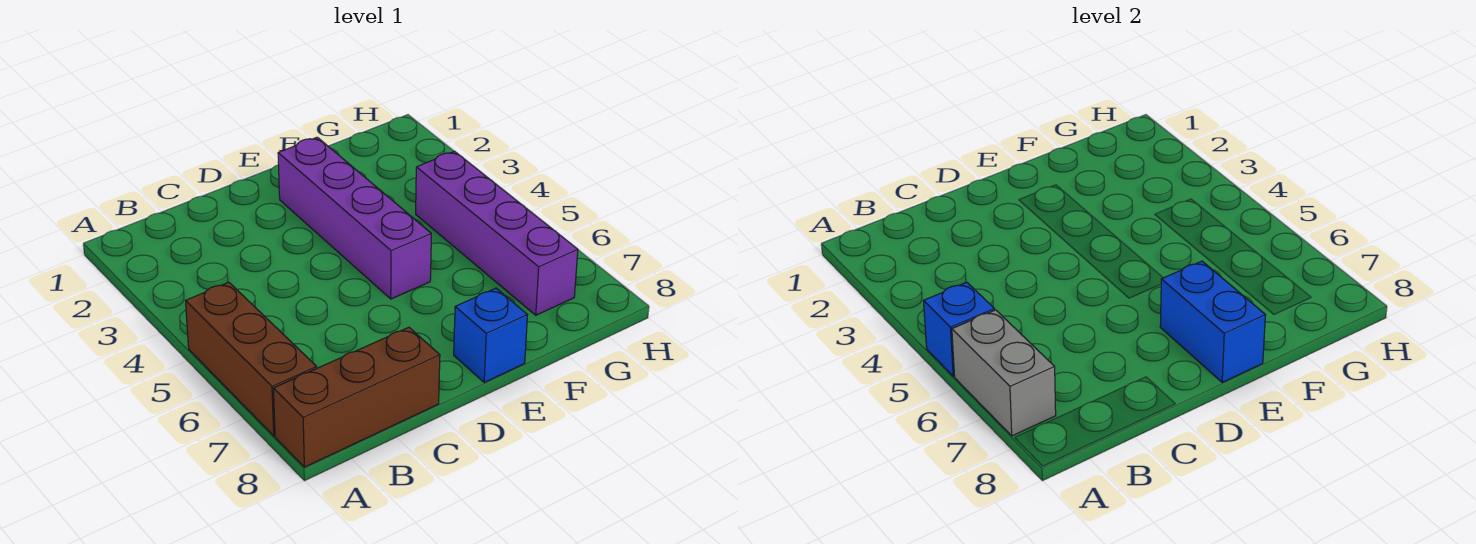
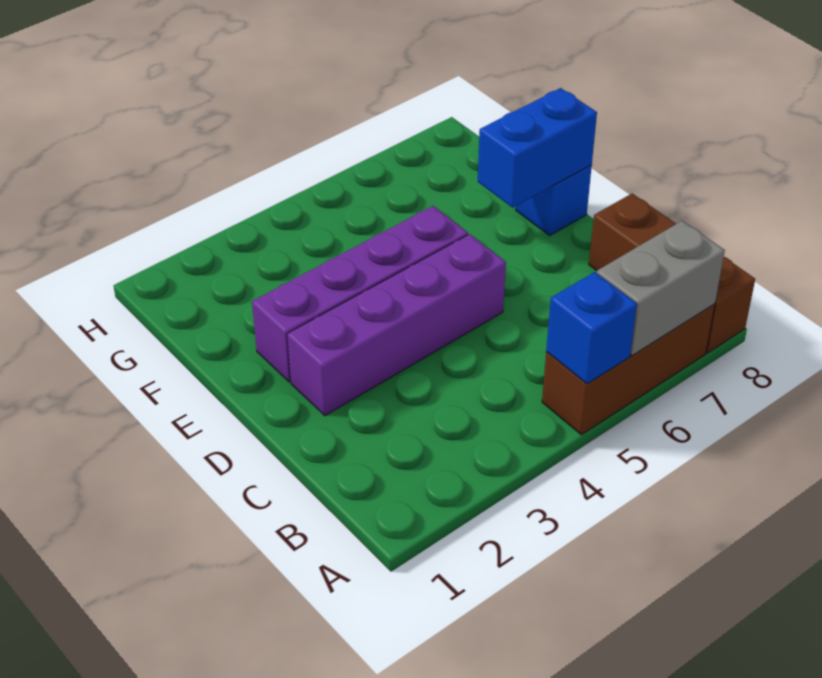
purple brick G4:G7 level 1 -> purple brick D2:D5 level 1

